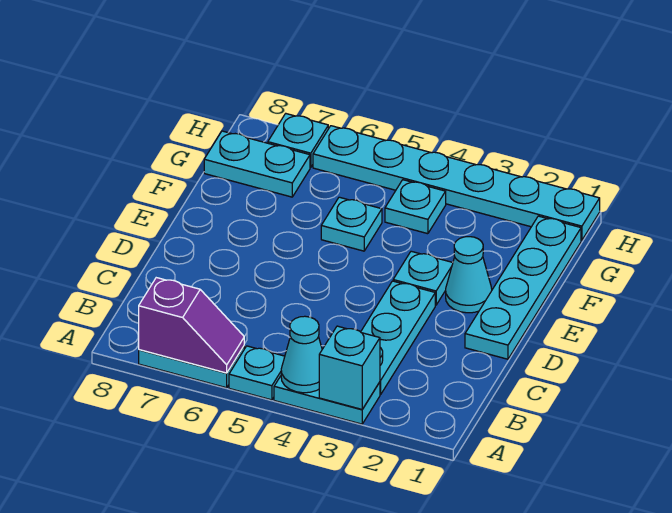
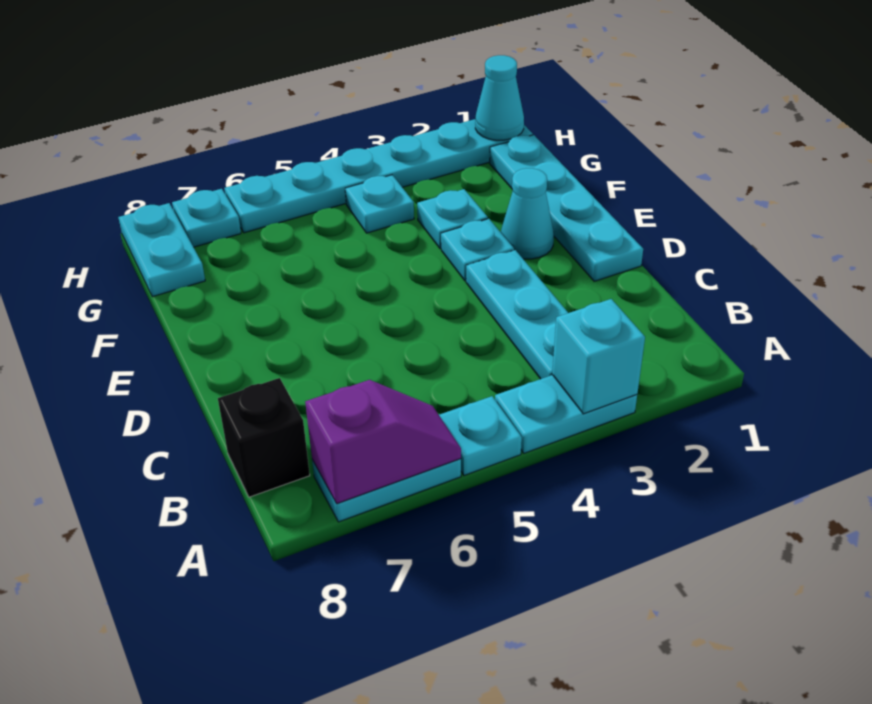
cyan cone A4 level 2 -> cyan cone H1 level 2
none -> black brick B8 level 1
cyan plate F5 level 1 -> cyan plate F3 level 1
cyan plate G7:G8 level 1 -> cyan plate G8:H8 level 1

